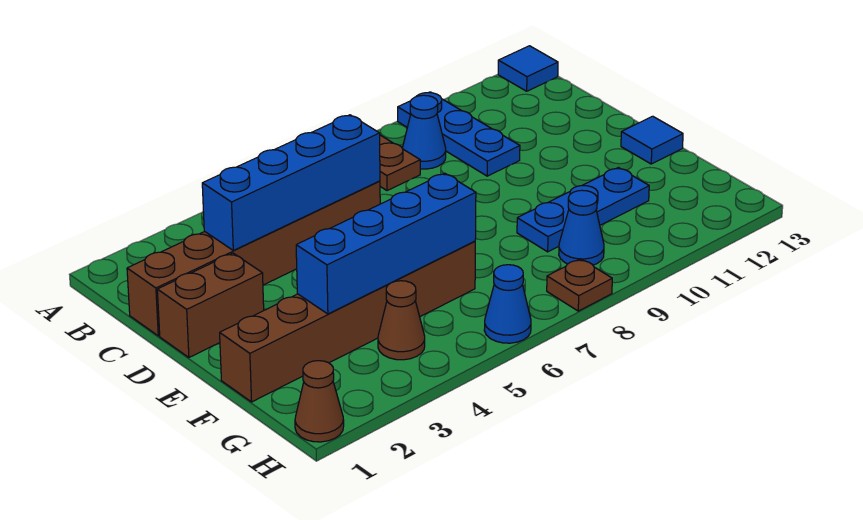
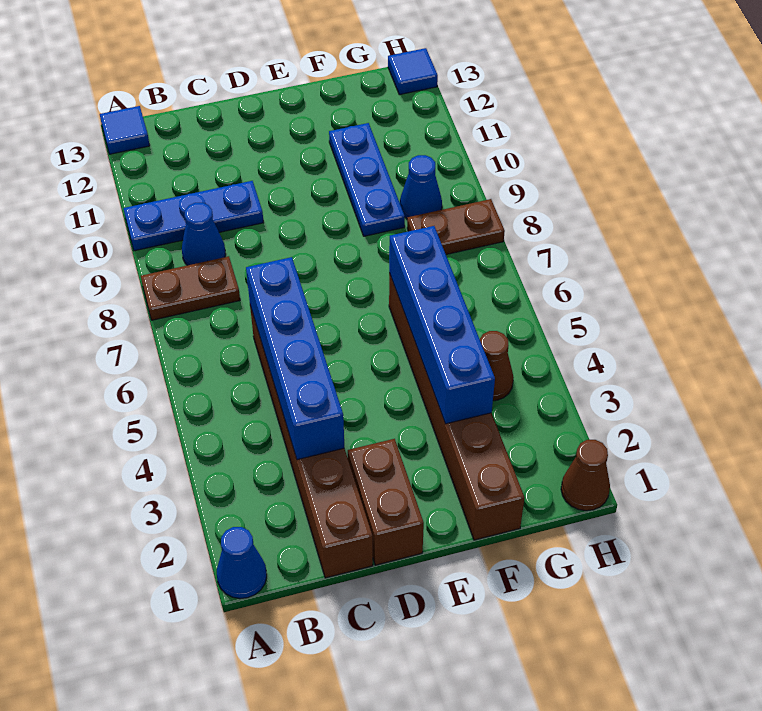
blue tile E13 level 1 -> blue tile H13 level 1
blue cone H6 level 1 -> blue cone A1 level 1
brown plate H8 level 1 -> brown plate G8:H8 level 1

